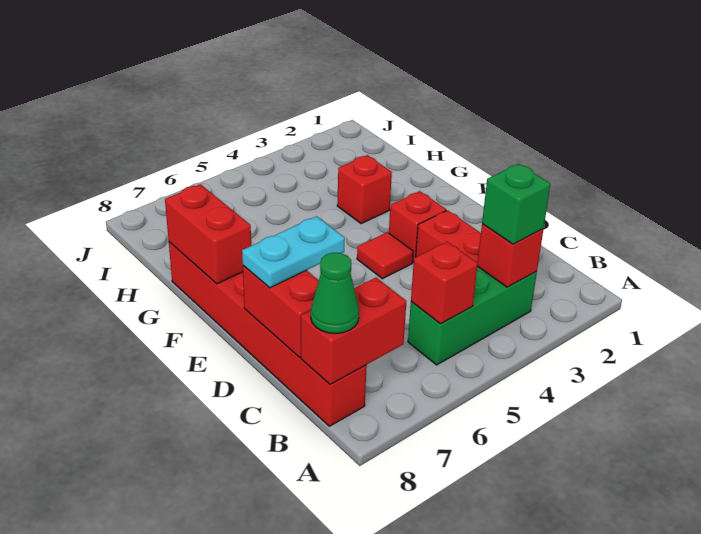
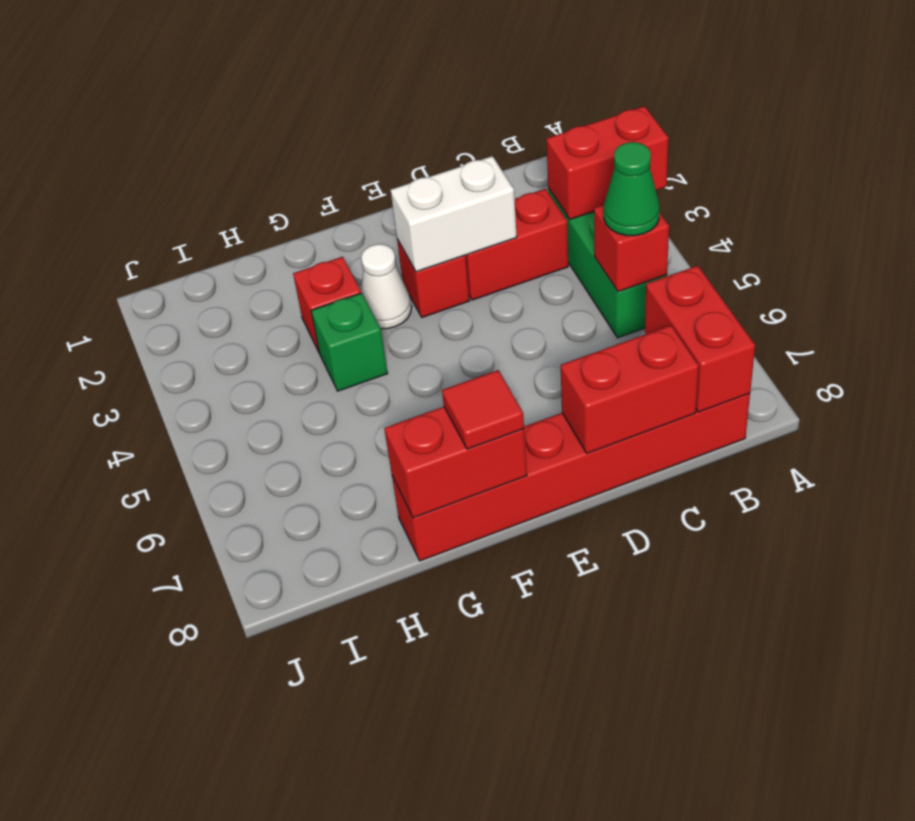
red brick B3 level 2 -> red brick A3:B3 level 2
green brick B3 level 3 -> green brick G4 level 1
green cone B8 level 3 -> green cone B5 level 3
none -> white brick D3:E3 level 2
cyan plate D7:D8 level 3 -> none
red tile E4 level 1 -> red tile F8 level 3
none -> white cone F3 level 1

